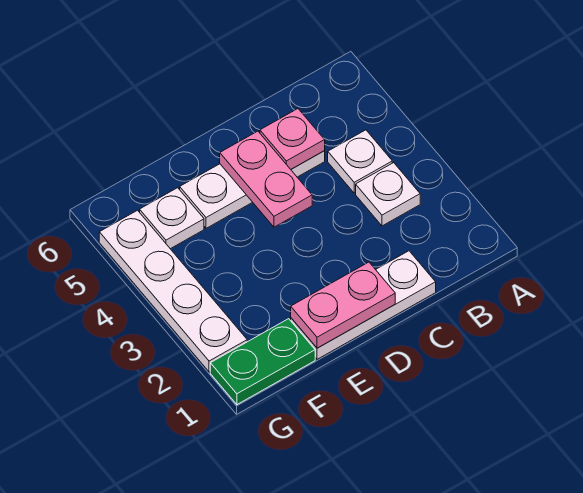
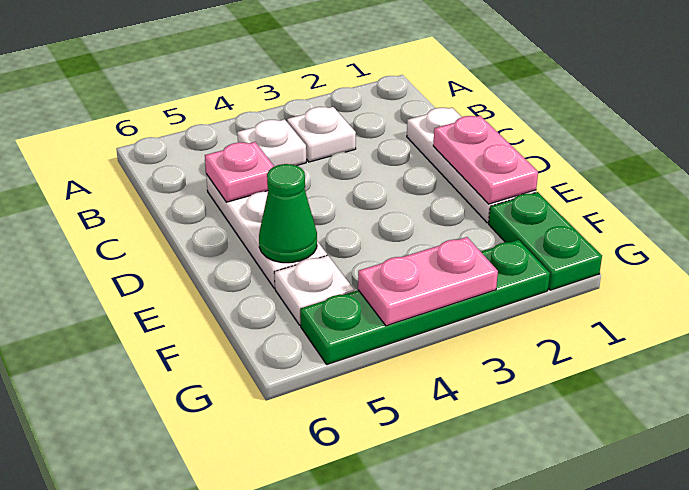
pink plate D4:D5 level 2 -> pink plate G3:G4 level 2
none -> green cone E5 level 2
white plate G2:G5 level 1 -> green plate G2:G5 level 1

